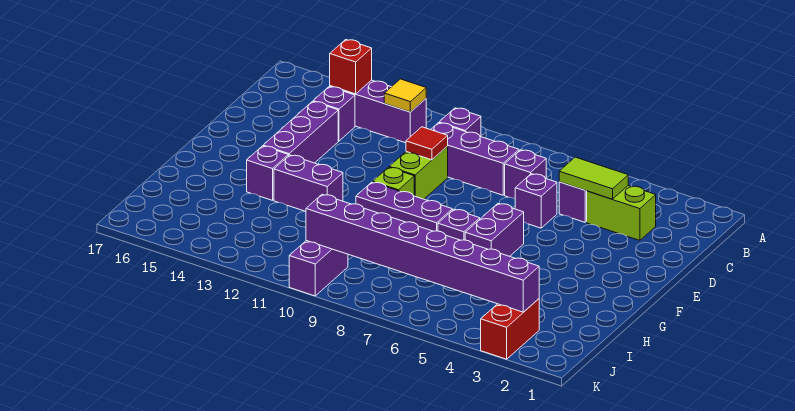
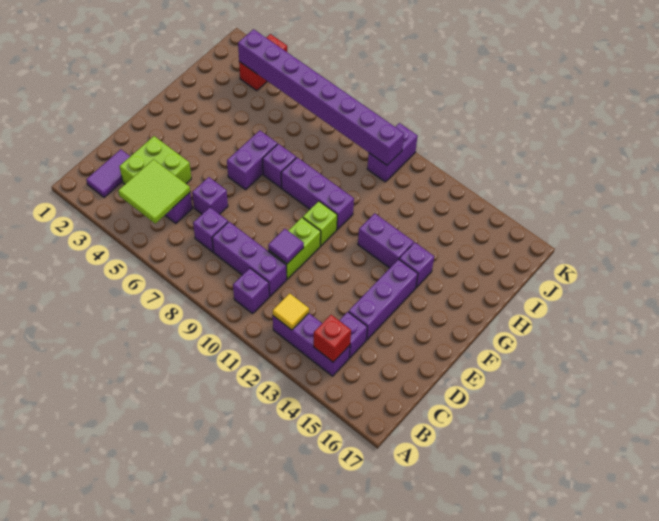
none -> purple tile B2:C2 level 1
lime brick C3:C4 level 1 -> lime brick C3:D4 level 1
lime tile C4:C5 level 2 -> lime tile B4:C5 level 2
red tile D10 level 2 -> purple tile D10 level 2

